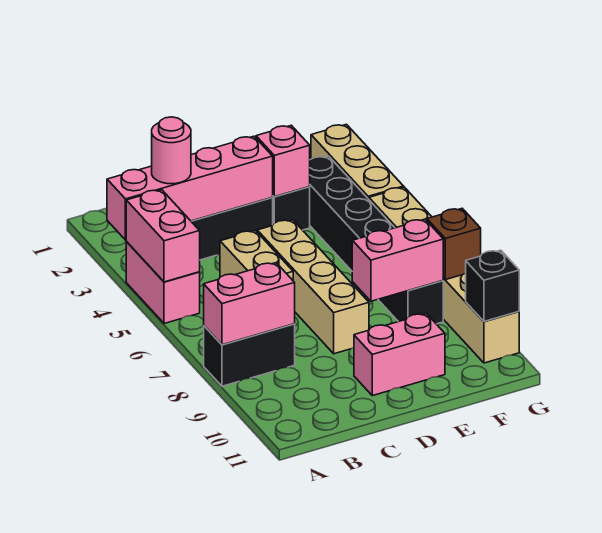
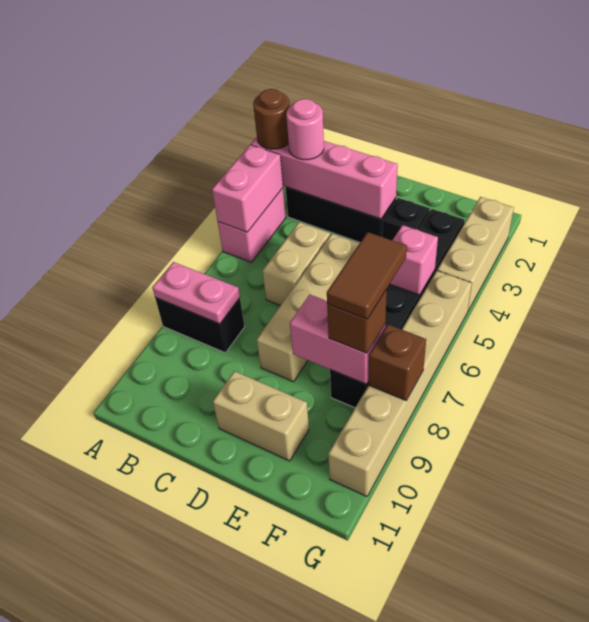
none -> brown round brick A3 level 3
pink brick A8:B8 level 2 -> pink plate A8:B8 level 2
pink brick D10:E10 level 1 -> tan brick D10:E10 level 1
pink brick E3 level 2 -> pink brick F5 level 2
none -> brown tile F7:F8 level 4
none -> brown brick F8 level 3
black brick G10 level 2 -> none

